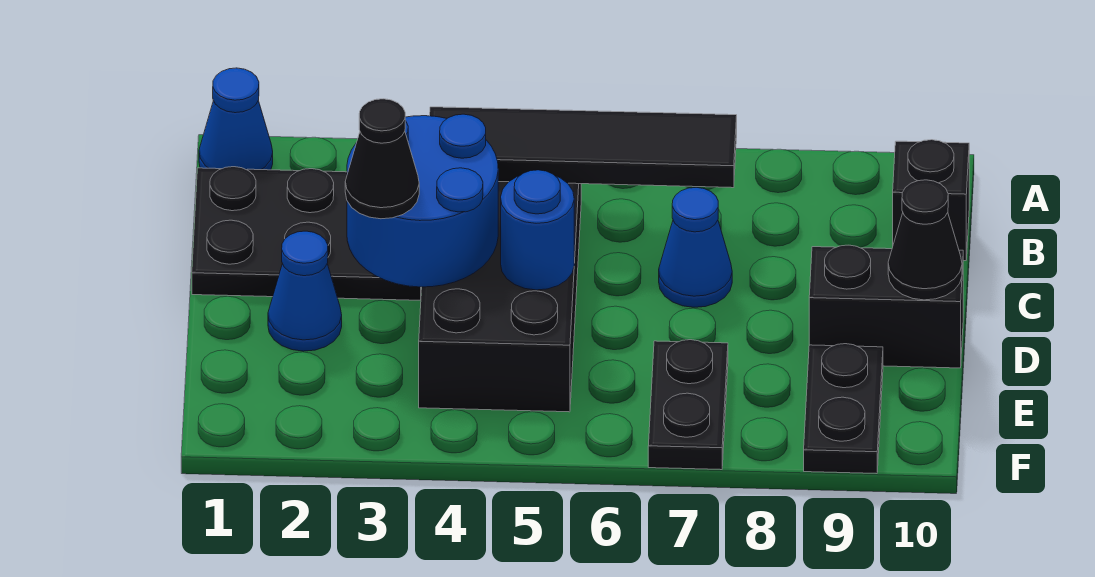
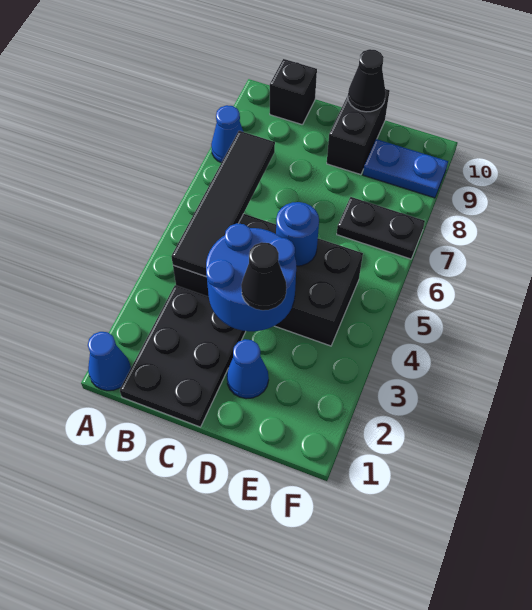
blue cone C7 level 1 -> blue cone A8 level 1
black plate E9:F9 level 1 -> blue plate E9:F9 level 1

